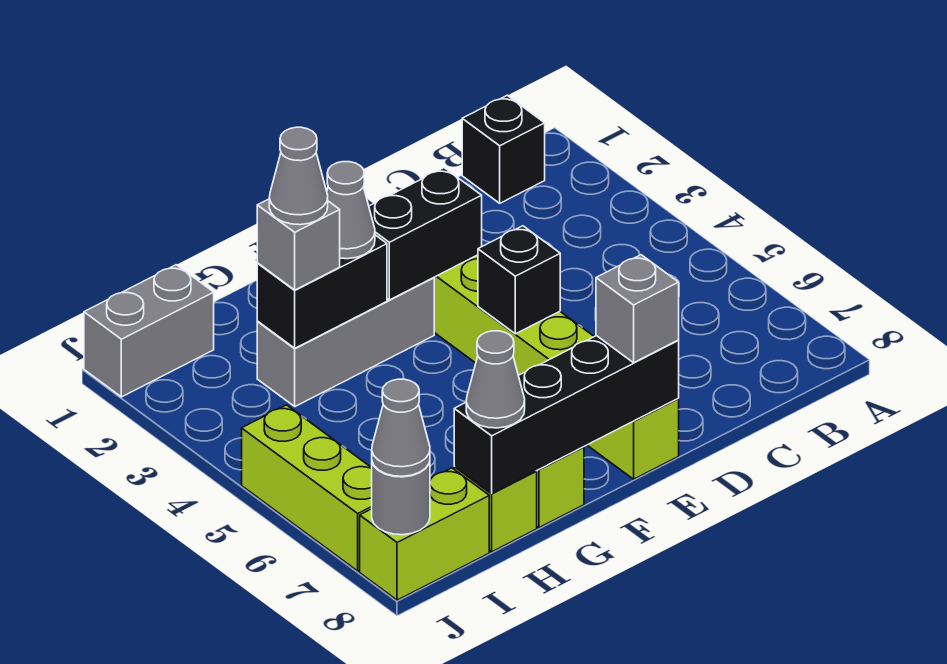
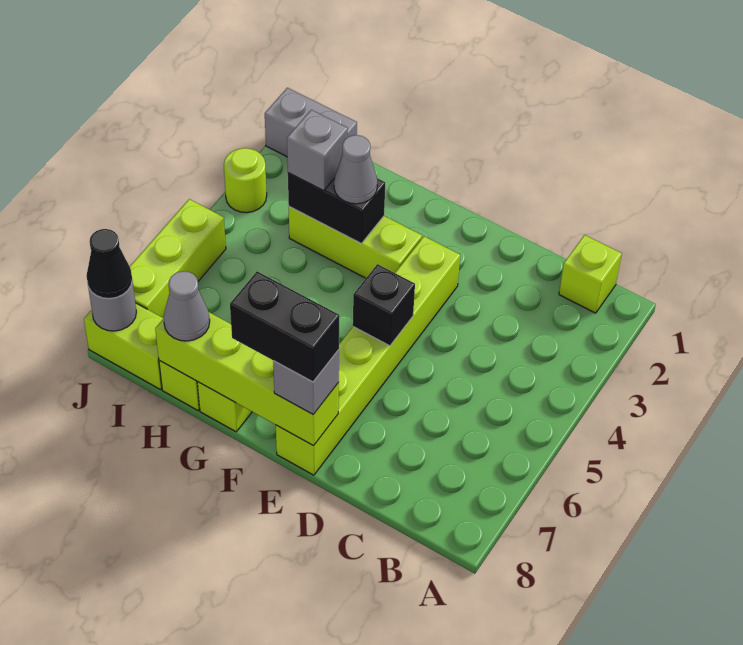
black brick B1 level 1 -> lime brick B1 level 1
black brick E3:F3 level 2 -> black brick E8:F8 level 4
black brick E8:H8 level 2 -> lime brick E8:H8 level 2
grey brick F3:H3 level 1 -> lime brick F3:H3 level 1
grey cone H3 level 4 -> none
none -> lime round brick J3 level 1
grey cone J8 level 3 -> black cone J8 level 3

